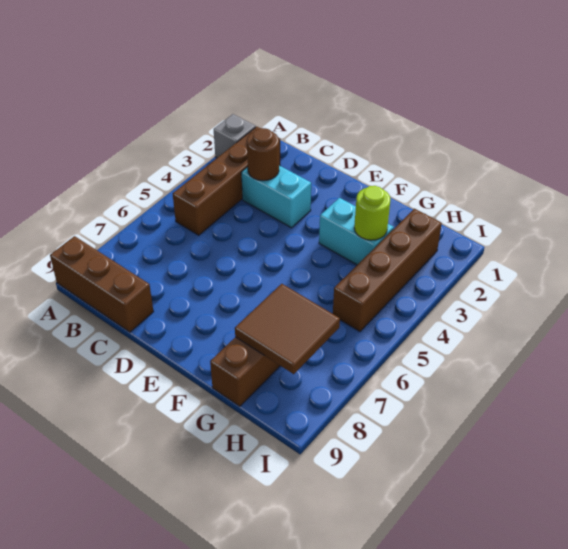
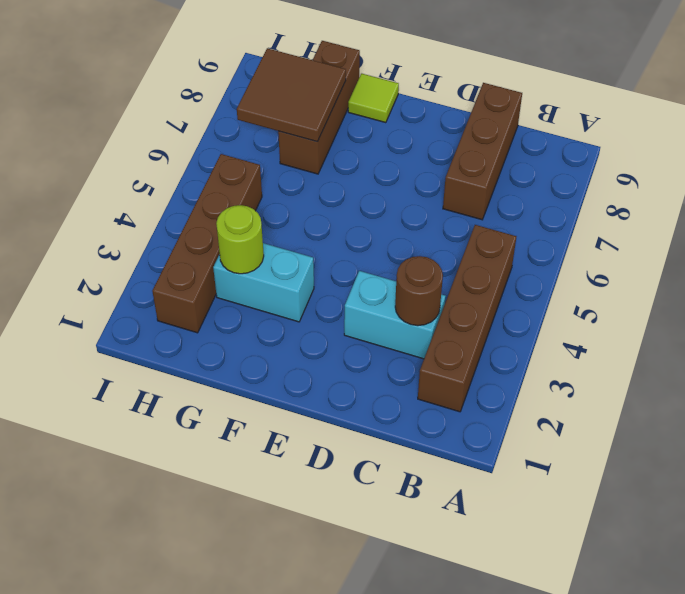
grey brick A2 level 1 -> none
brown brick A9:C9 level 1 -> brown brick C7:C9 level 1
none -> lime tile F9 level 1

